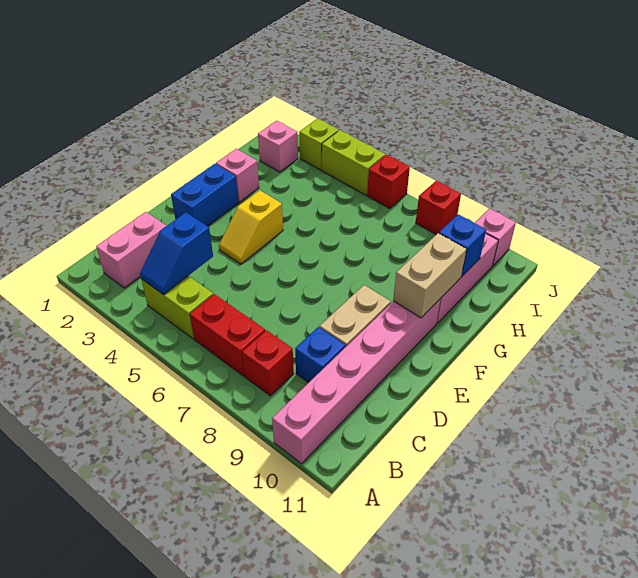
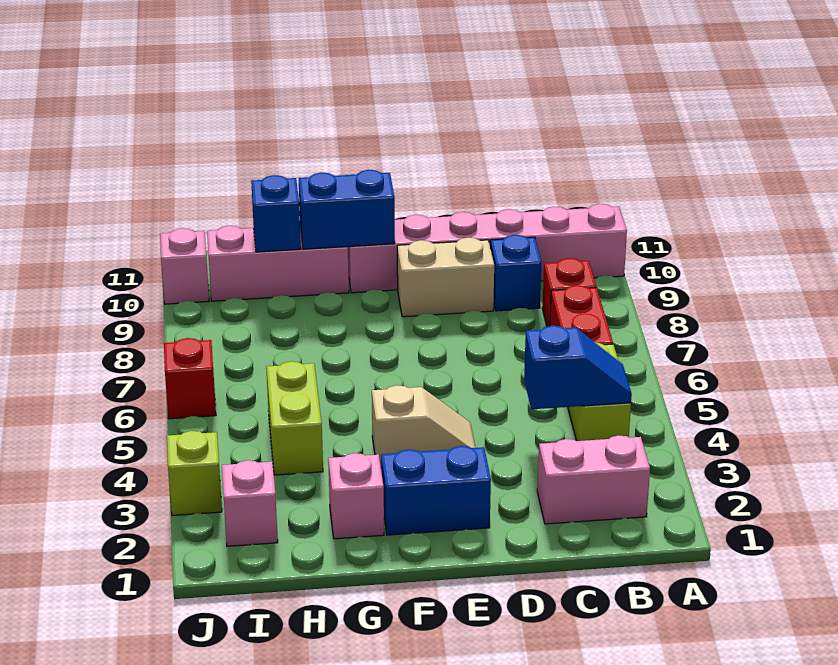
yellow slope E4:F4 level 1 top F -> tan slope E4:F4 level 1 top F
tan brick F10:G10 level 2 -> blue brick F10:G10 level 2
lime brick J4:J5 level 1 -> lime brick H4:H5 level 1
red brick J8 level 1 -> none

